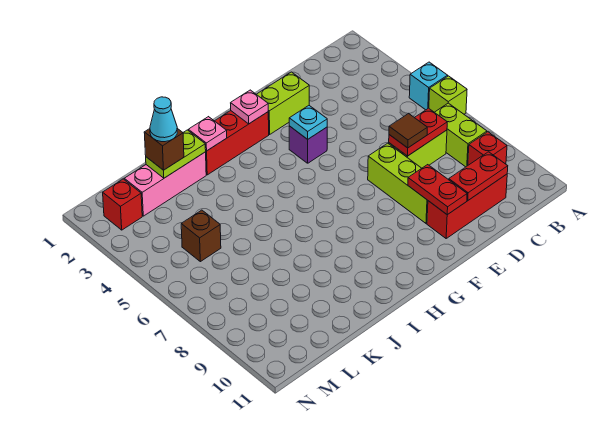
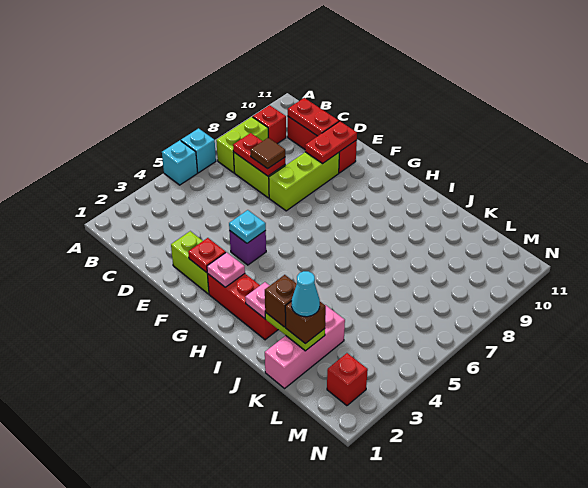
lime brick A6 level 1 -> cyan brick A6 level 1
none -> red plate F2 level 2
pink brick J2:L2 level 1 -> pink brick K1:K3 level 1
brown brick L5 level 1 -> brown brick J2 level 3

